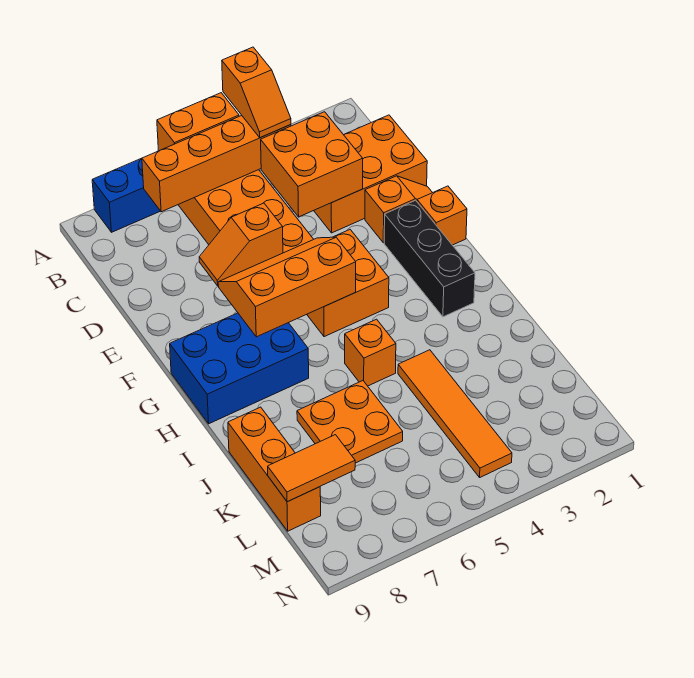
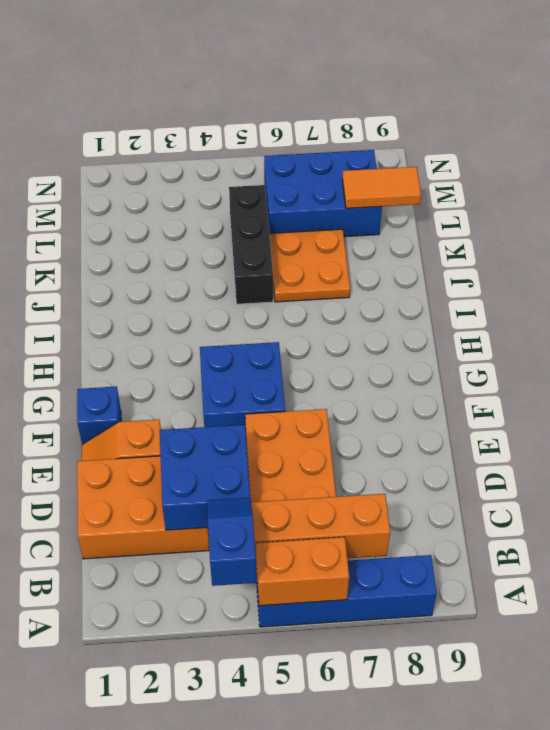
orange slope A4:B4 level 3 top A -> blue slope A4:B4 level 3 top A
orange brick C3:D4 level 2 -> blue brick C3:D4 level 2
orange slope E6:E7 level 2 top 6 -> none
orange brick F1 level 1 -> blue brick F1 level 1
black brick F2:H2 level 1 -> black brick J5:L5 level 1
orange brick F4:G5 level 1 -> blue brick F4:G5 level 1
orange slope F5:G7 level 2 top G -> none
blue brick G7:H9 level 1 -> blue brick L6:M8 level 1
orange brick I5 level 1 -> none
orange tile J4:M4 level 1 -> none
orange brick J9:L9 level 1 -> none

